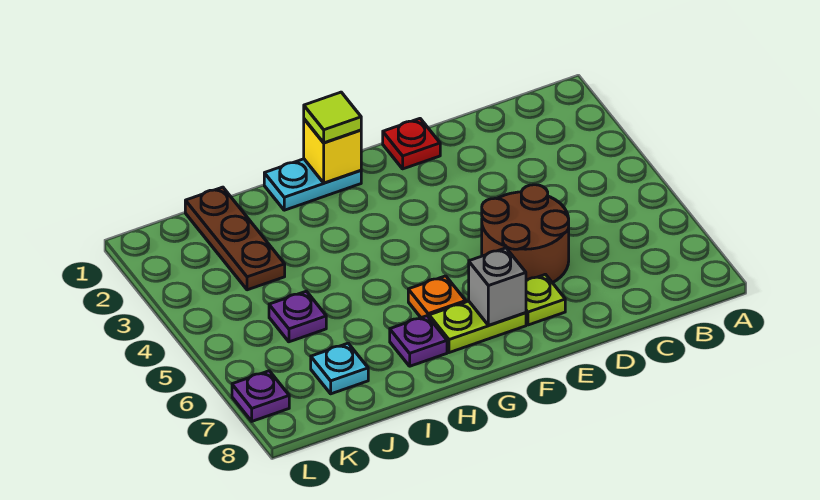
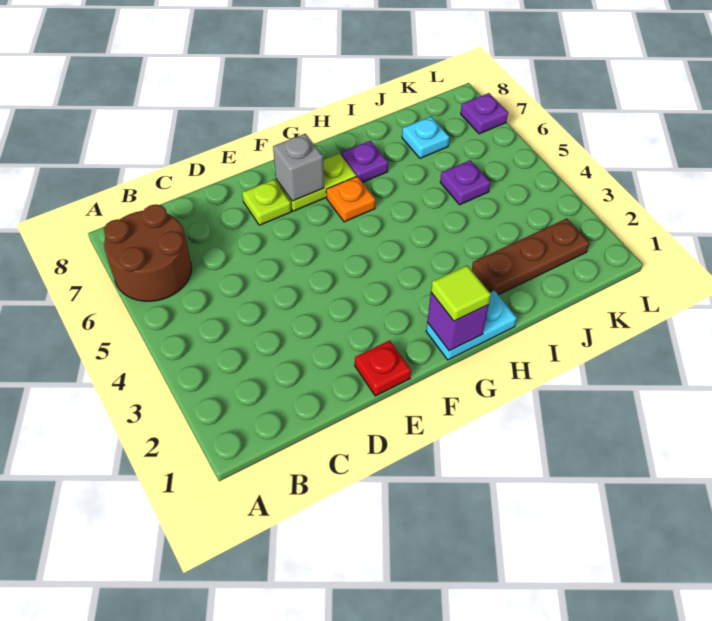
brown round brick D5:E6 level 1 -> brown round brick A6:B7 level 1
yellow brick G1 level 2 -> purple brick G1 level 2
brown plate J1:J3 level 1 -> brown plate I2:K2 level 1

